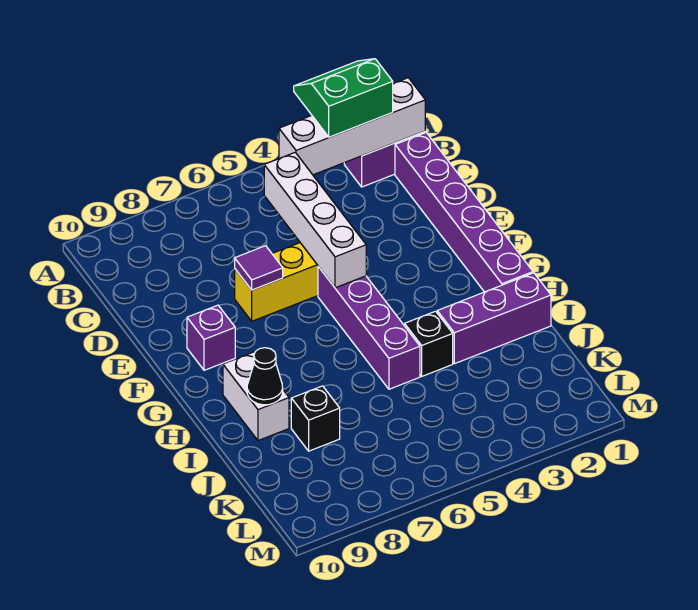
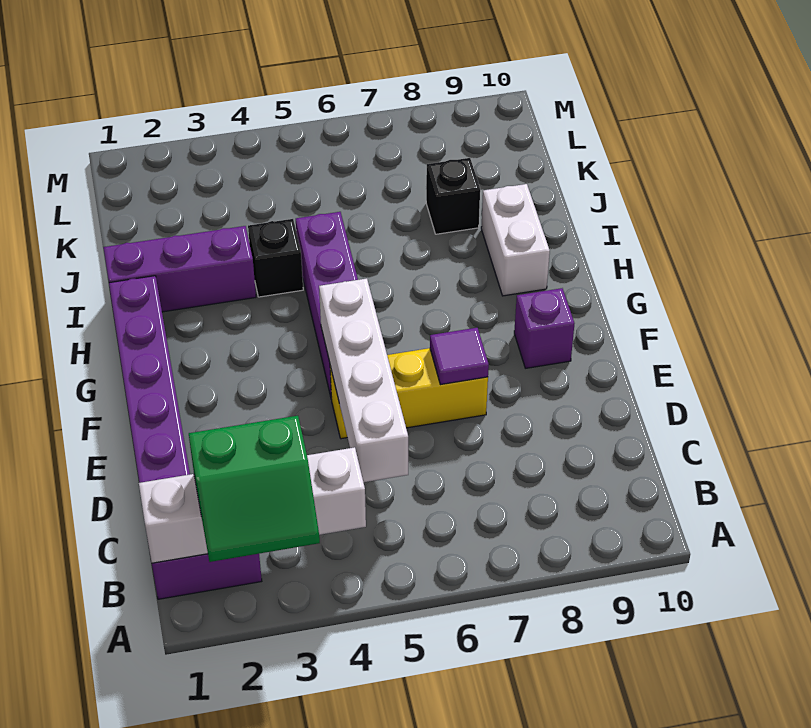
black cone I9 level 2 -> none

